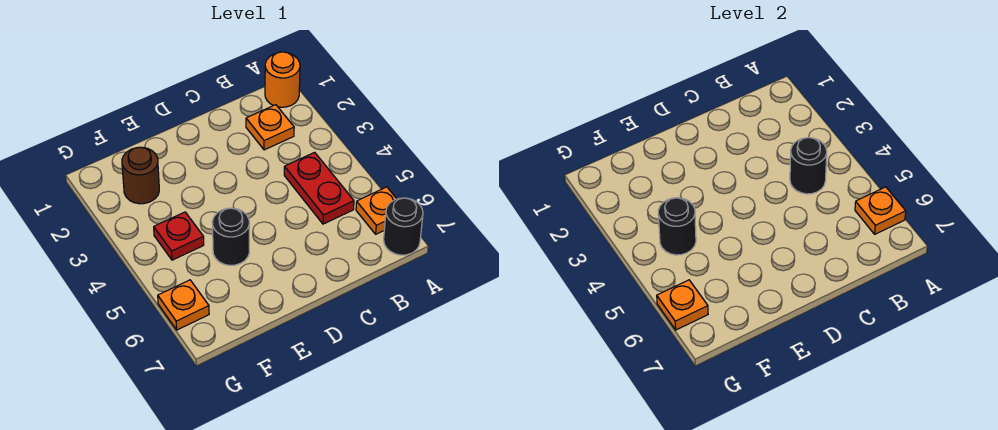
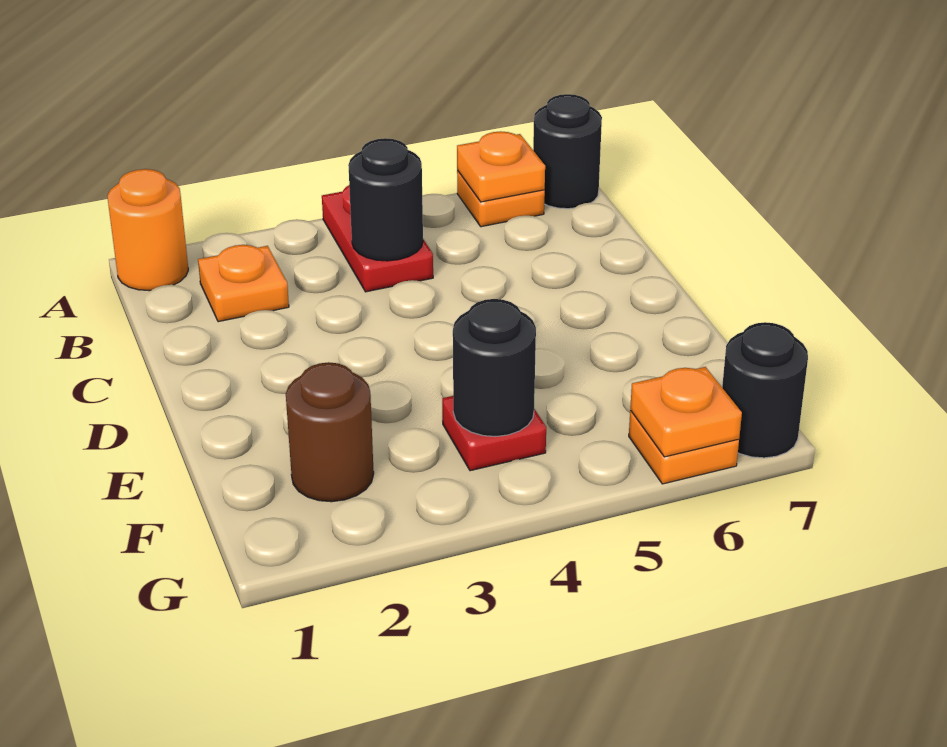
red plate B4:B5 level 1 -> red plate A4:B4 level 1
black round brick E5 level 1 -> black round brick G7 level 1

